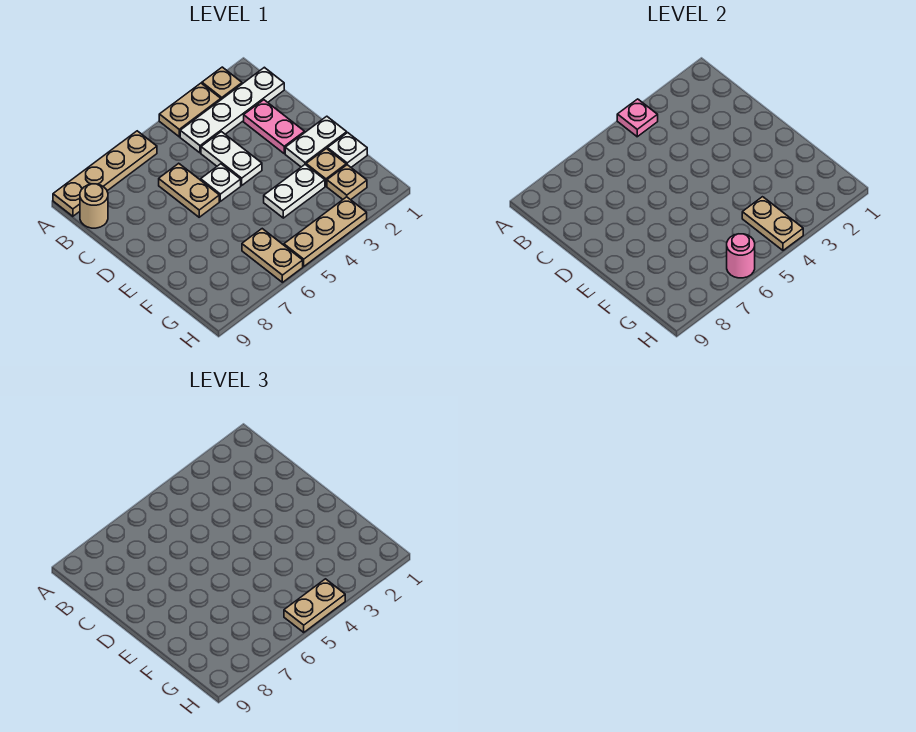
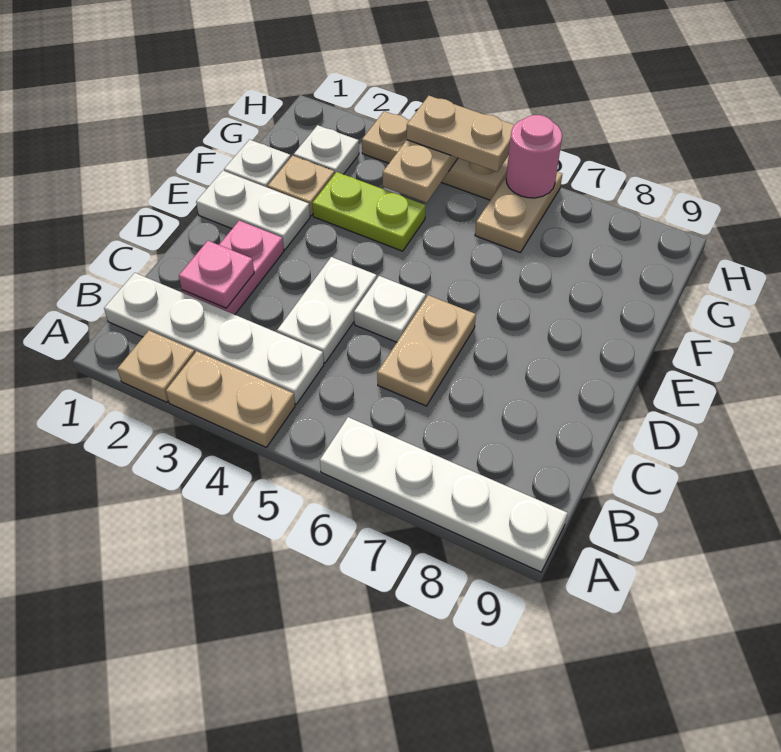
pink plate A4 level 2 -> pink plate C2 level 2
tan plate A6:A9 level 1 -> white plate A6:A9 level 1
tan round brick B9 level 1 -> none
white plate F3:F4 level 1 -> lime plate F3:F4 level 1
tan plate G2 level 1 -> white plate G2 level 1

